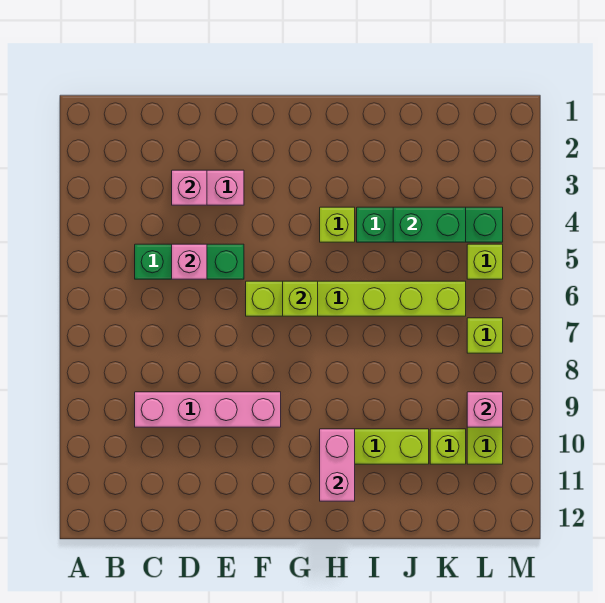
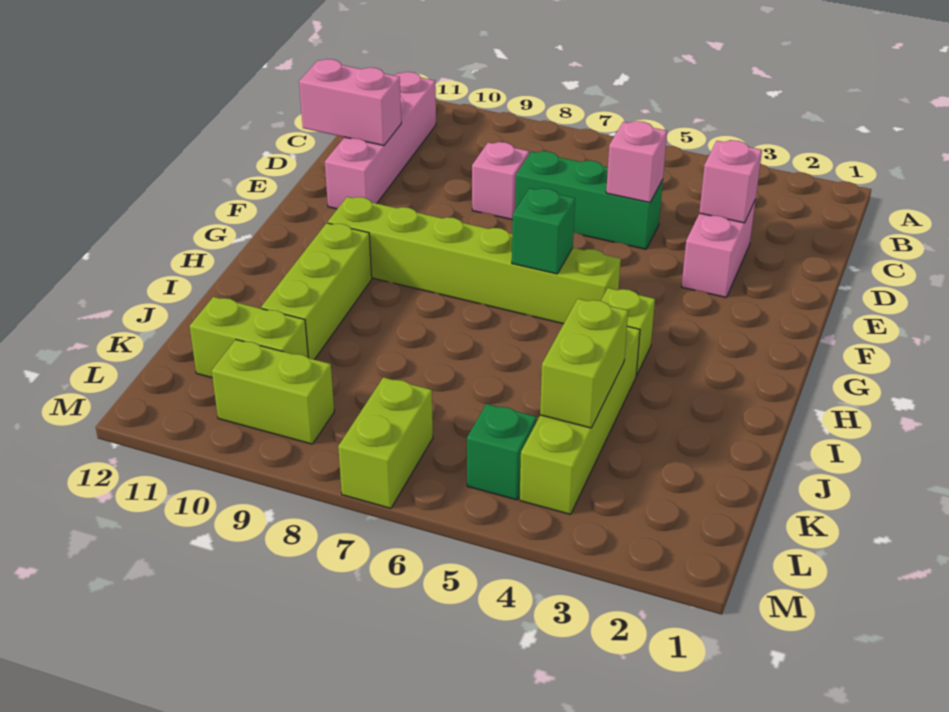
green brick C5:E5 level 1 -> green brick D5:D7 level 1
pink brick C9:F9 level 1 -> pink brick B11:E11 level 1
lime brick F6:K6 level 1 -> lime brick G5:G10 level 1
lime brick G6 level 2 -> green brick G6 level 2
pink brick H10:H11 level 2 -> pink brick D11:D12 level 2
green brick I4:L4 level 1 -> lime brick I4:L4 level 1
green brick J4:K4 level 2 -> lime brick J4:K4 level 2
lime brick K10 level 1 -> lime brick K10:K11 level 1
lime brick L5 level 1 -> green brick L5 level 1
lime brick L7 level 1 -> lime brick L7:M7 level 1
pink brick L9 level 2 -> pink brick D8 level 1

